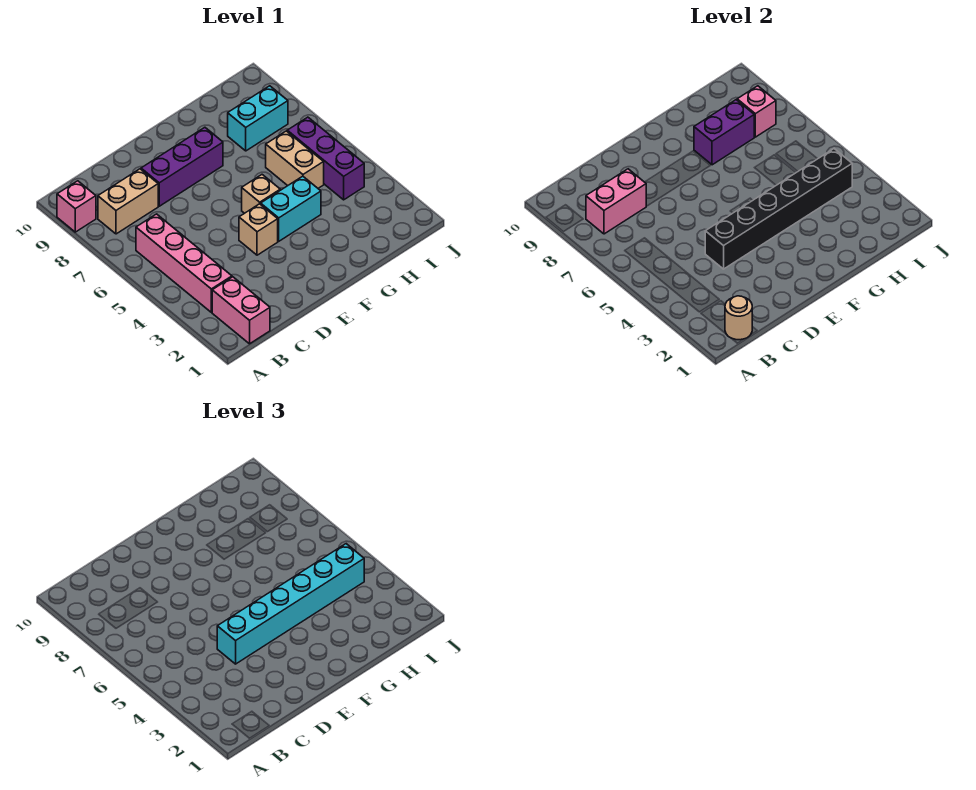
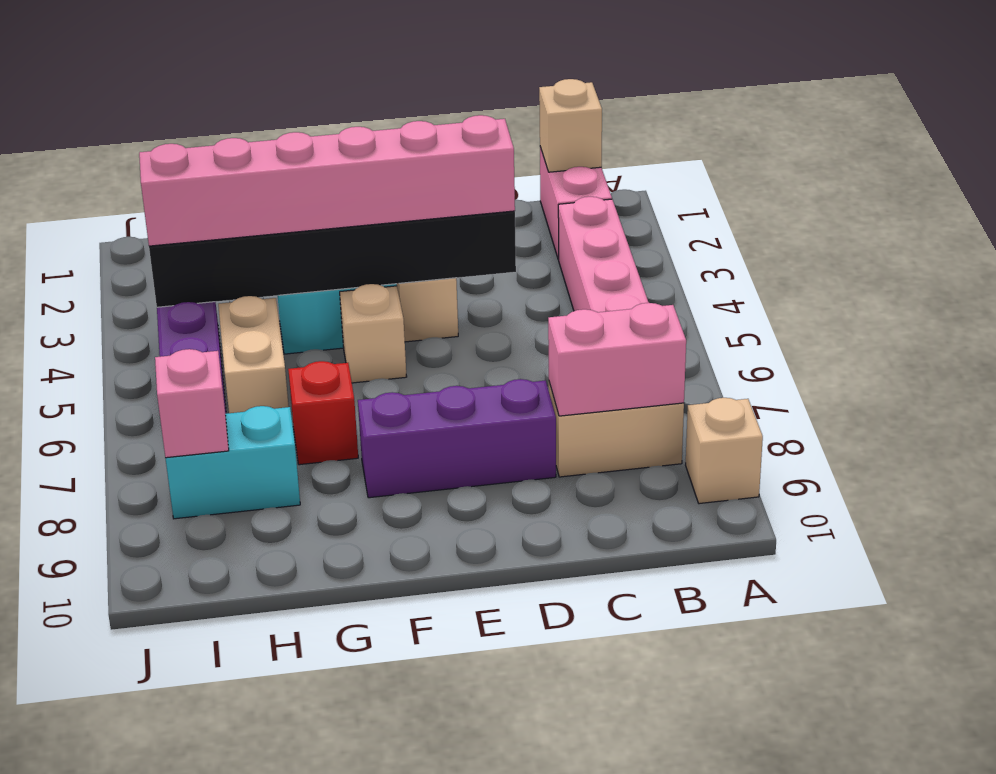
pink brick A9 level 1 -> tan brick A9 level 1
tan round brick B1 level 2 -> tan brick B1 level 2
cyan brick D4:I4 level 3 -> pink brick D4:I4 level 3
none -> red brick G7 level 1
purple brick G8:H8 level 2 -> none

